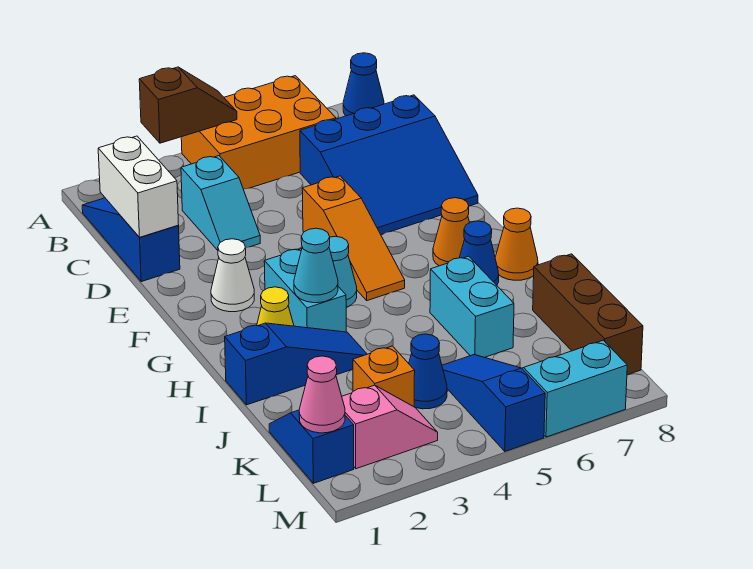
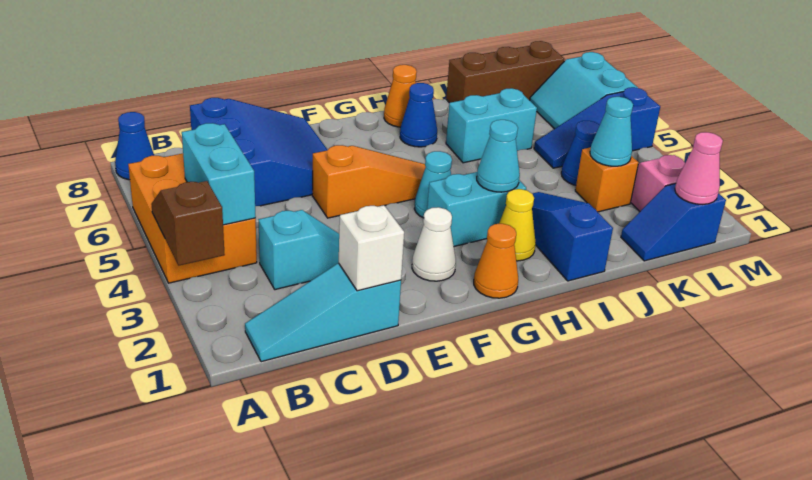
blue slope B1:D1 level 1 top D -> cyan slope B1:D1 level 1 top D
none -> cyan brick B4:B5 level 2
white brick C1:D1 level 2 -> white brick D1 level 2
orange cone G7 level 1 -> orange cone G1 level 1
none -> cyan cone K3 level 2

